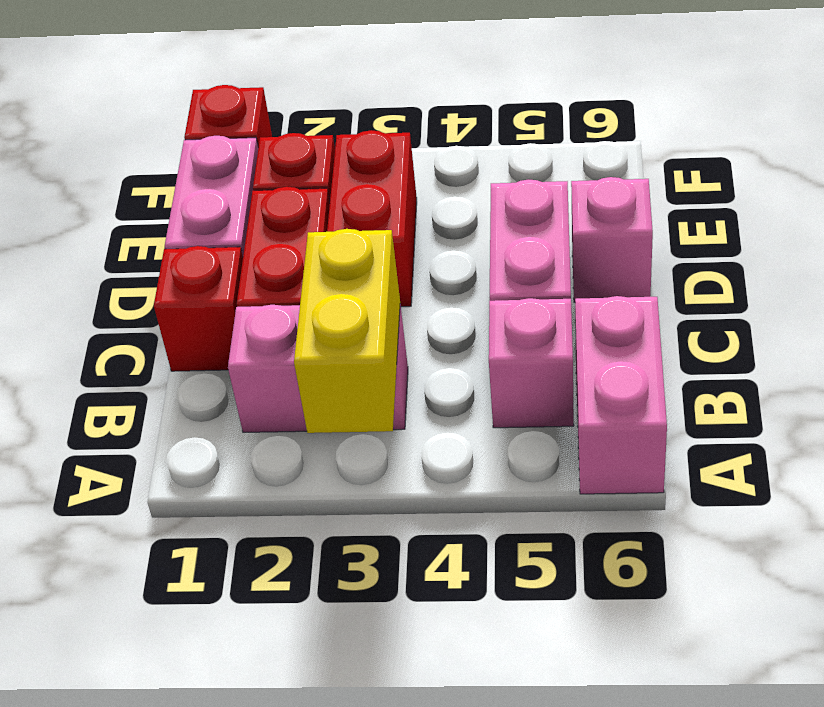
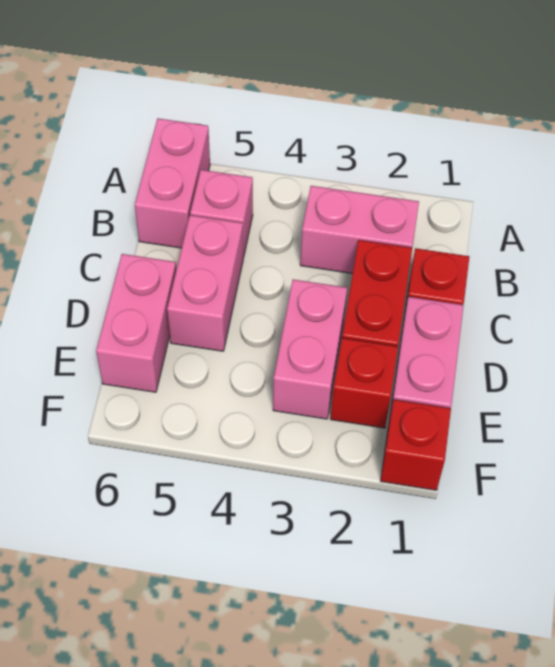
yellow brick A3:B3 level 2 -> none
red brick D3:E3 level 1 -> pink brick D3:E3 level 1
pink brick D6 level 1 -> pink brick D6:E6 level 1

